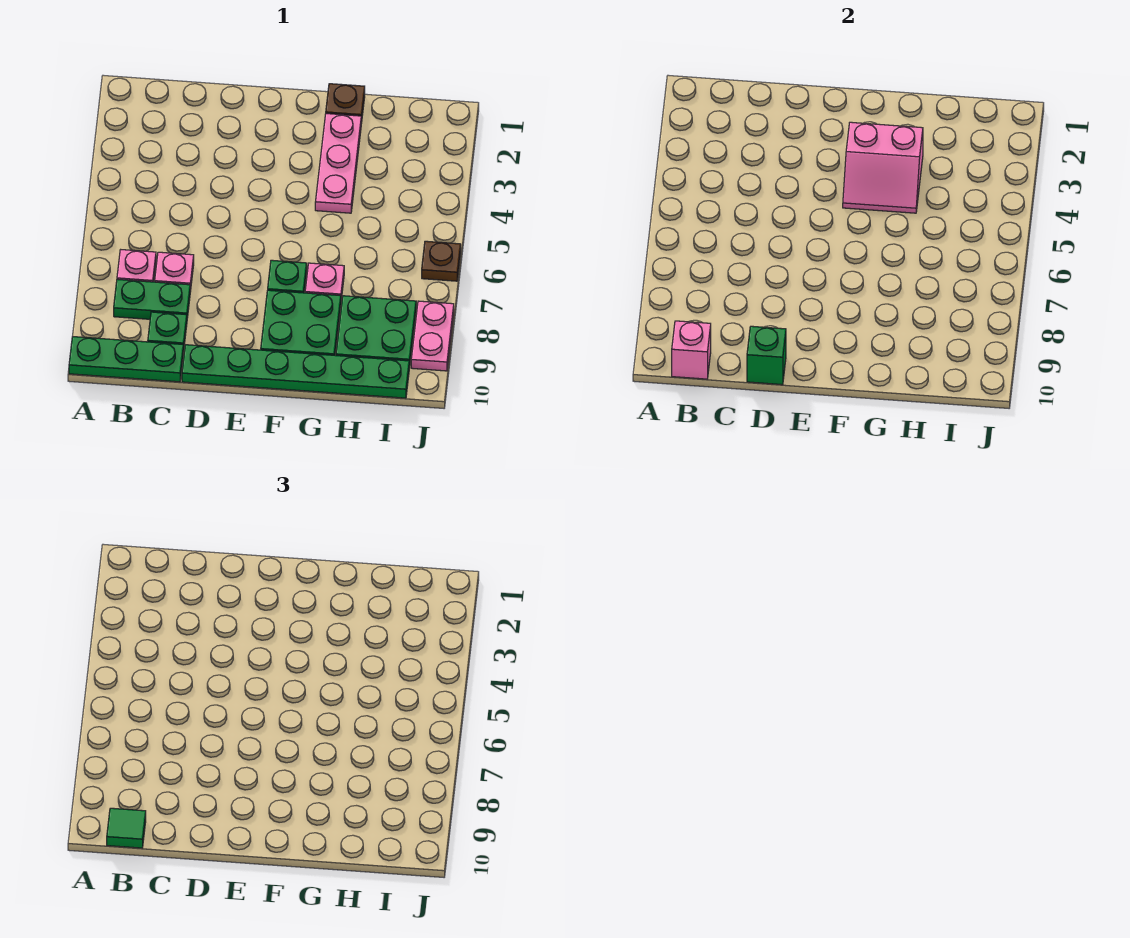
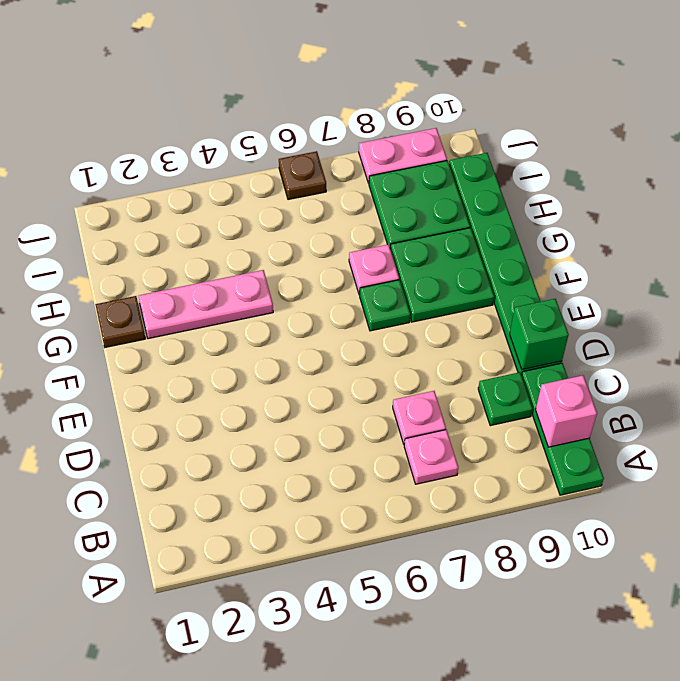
green plate B8:C8 level 1 -> none
green tile B10 level 3 -> none
pink slope F3:G4 level 2 top 3 -> none

